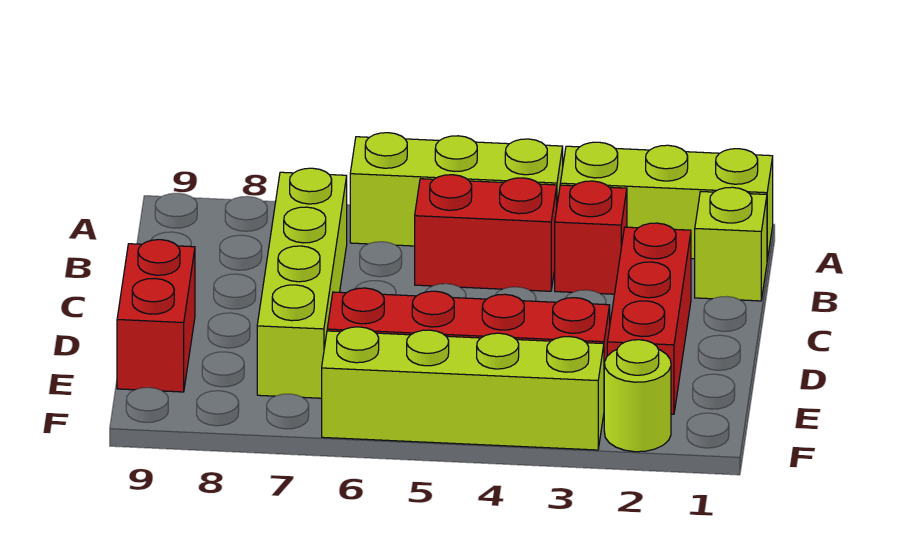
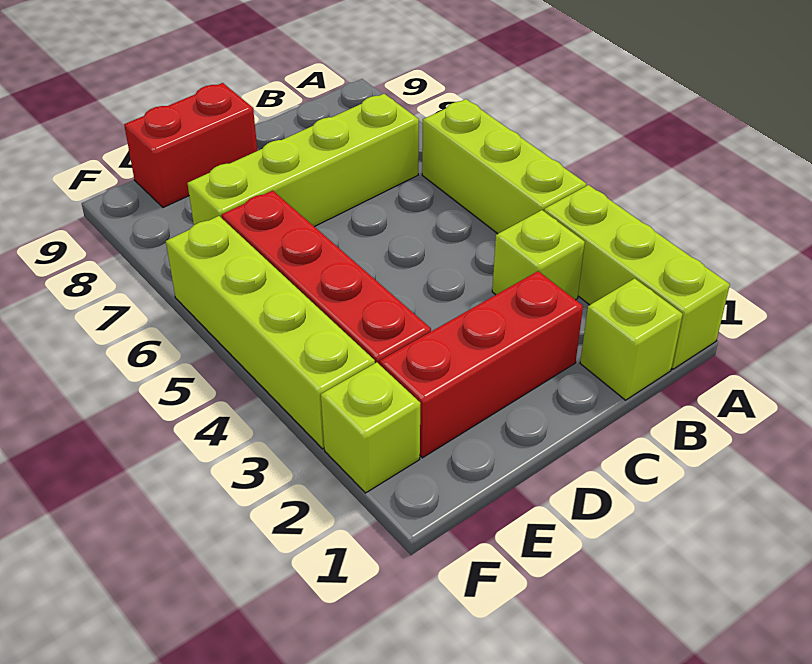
red brick B3 level 1 -> lime brick B3 level 1
red brick B4:B5 level 1 -> none
lime round brick F2 level 1 -> lime brick F2 level 1

